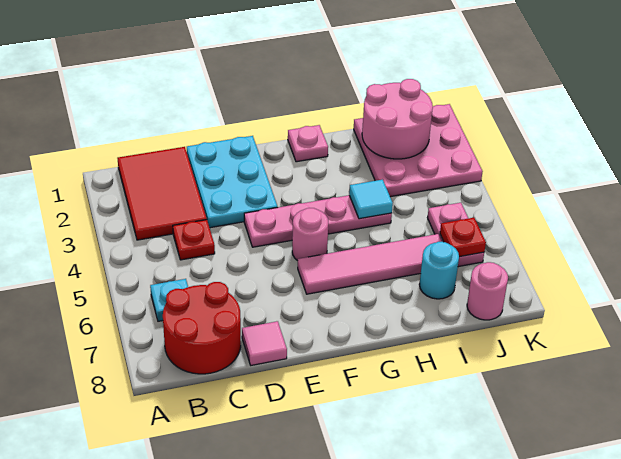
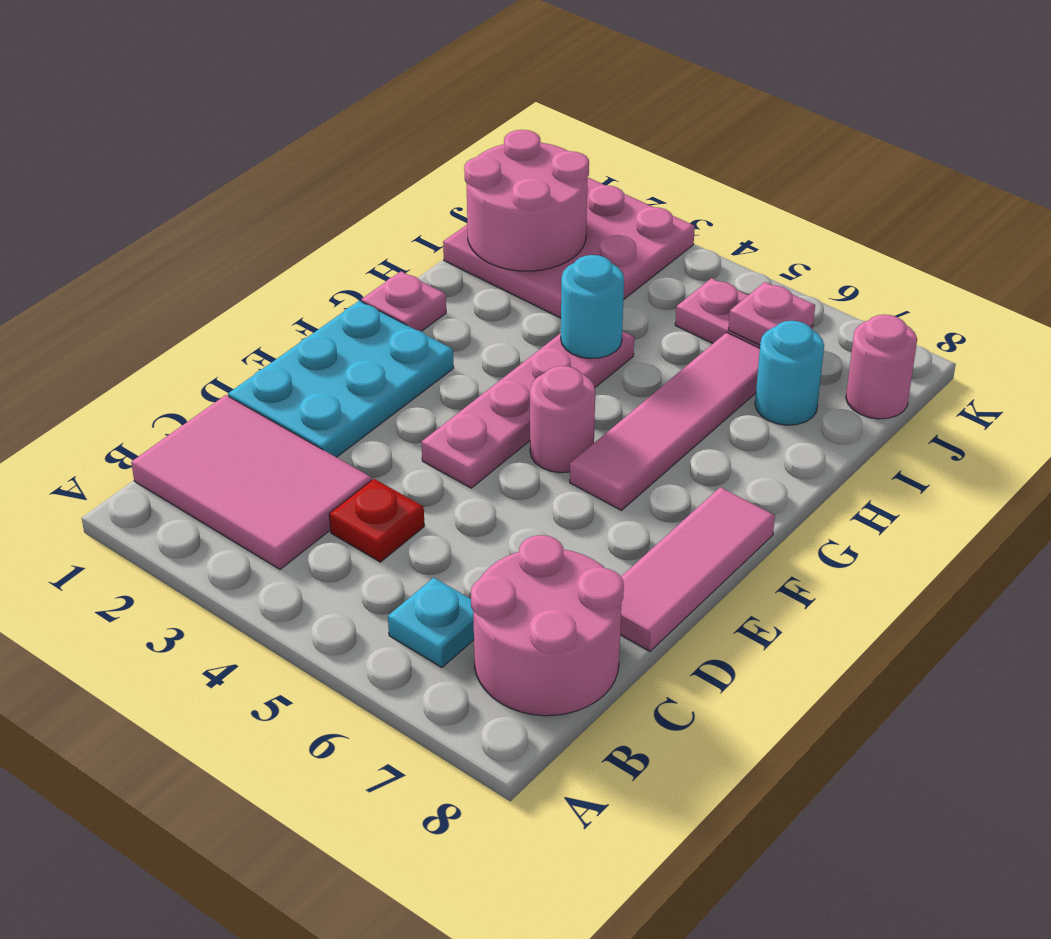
red tile B1:C3 level 1 -> pink tile B1:C3 level 1
red round brick B7:C8 level 1 -> pink round brick B7:C8 level 1
cyan plate D1:E3 level 1 -> cyan plate D1:F2 level 1
pink tile D8 level 1 -> pink tile D8:F8 level 1
cyan tile H4 level 2 -> cyan round brick H4 level 2
red plate J6 level 2 -> pink plate J6 level 2

